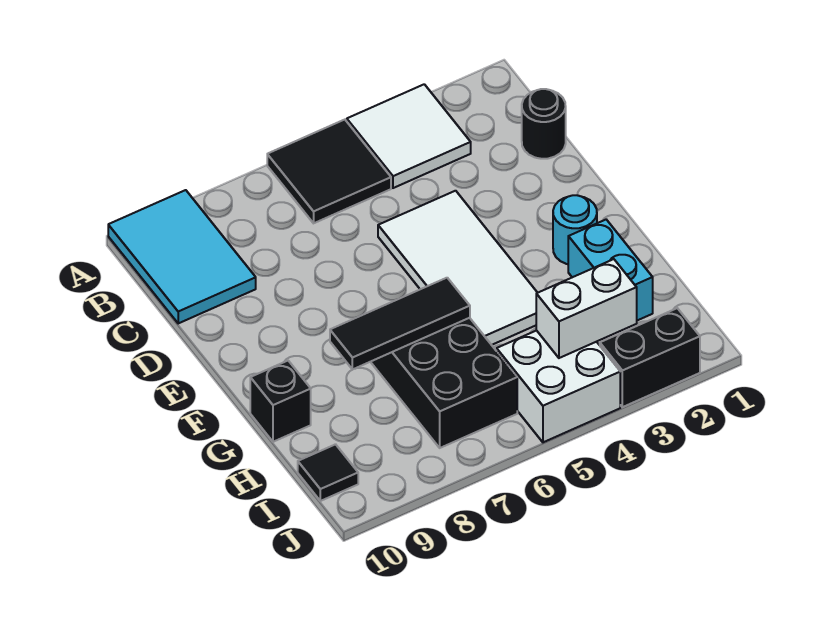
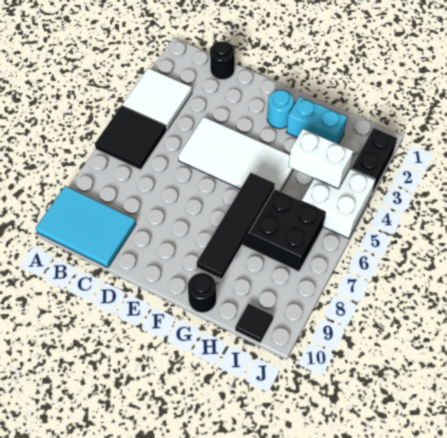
black tile G6:G8 level 2 -> black tile G6:G9 level 2
black brick G10 level 1 -> black round brick G10 level 1
white brick I3:I4 level 2 -> white brick H4:I4 level 2

